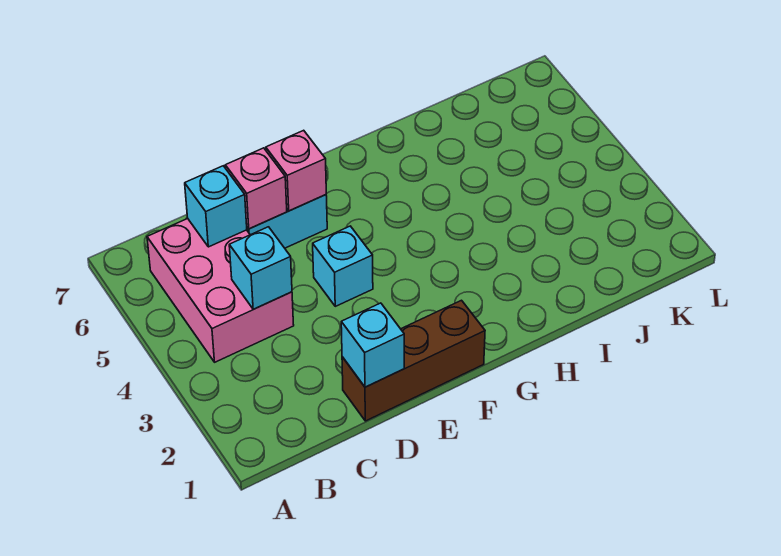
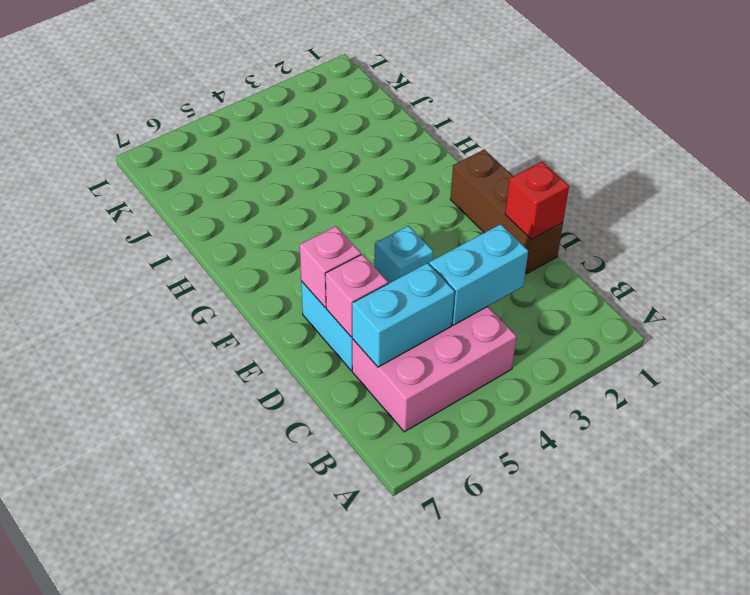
cyan brick C4 level 2 -> cyan brick C3:C4 level 2
cyan brick C6 level 2 -> cyan brick C5:C6 level 2
cyan brick D1 level 2 -> red brick D1 level 2

